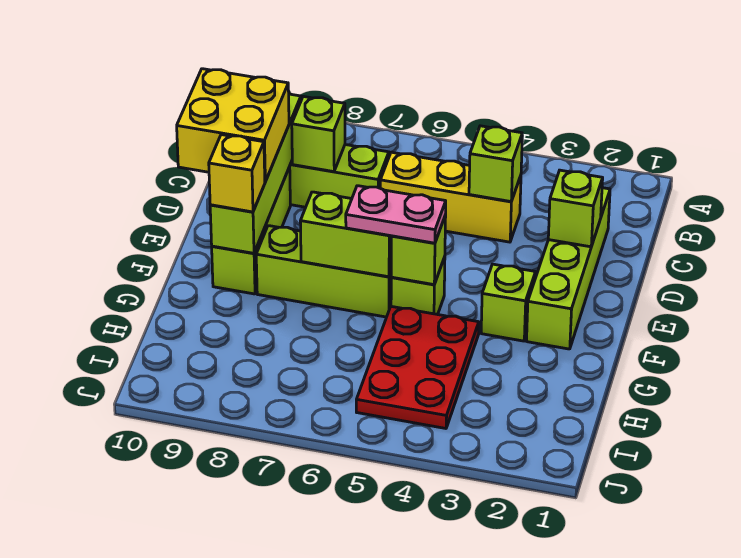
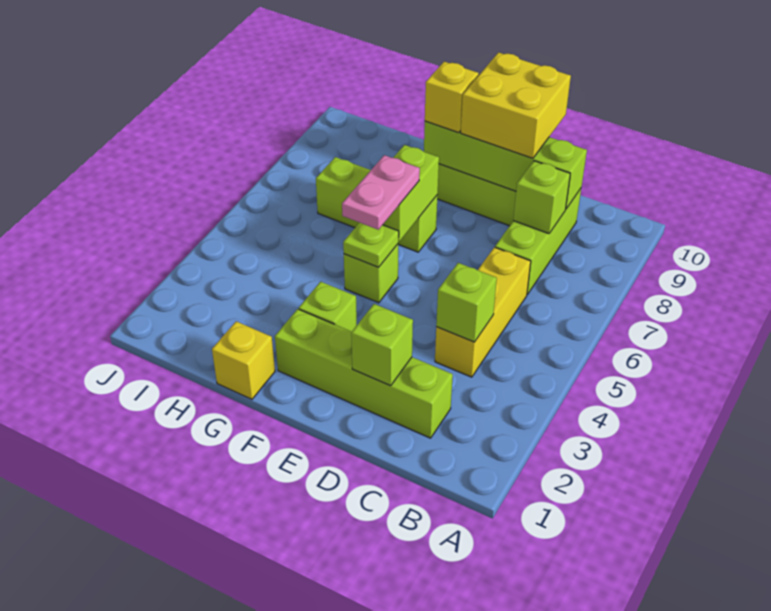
lime brick F5 level 2 -> lime plate F5 level 2
lime brick F6:F8 level 1 -> lime brick F7:H7 level 1
none -> yellow brick G1 level 1
red plate G4:I5 level 1 -> none

